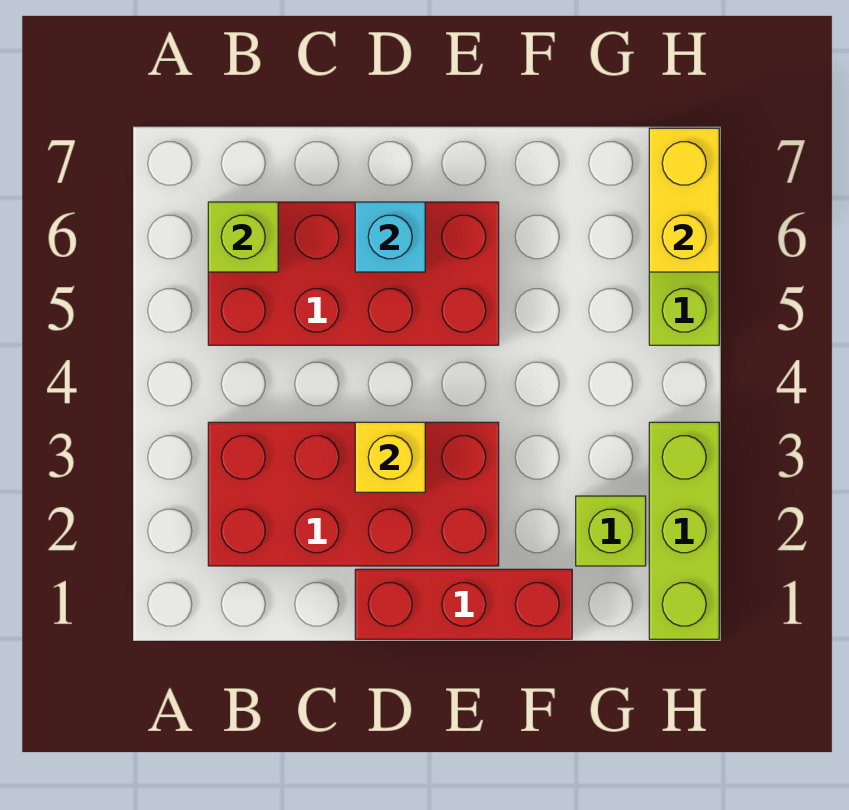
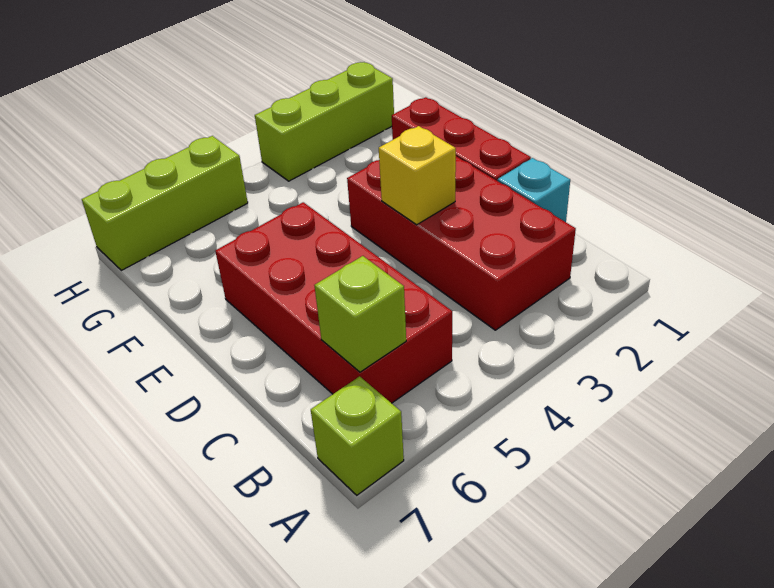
cyan brick D6 level 2 -> cyan brick C1 level 1
lime brick G2 level 1 -> lime brick A7 level 1
yellow brick H6:H7 level 2 -> none

